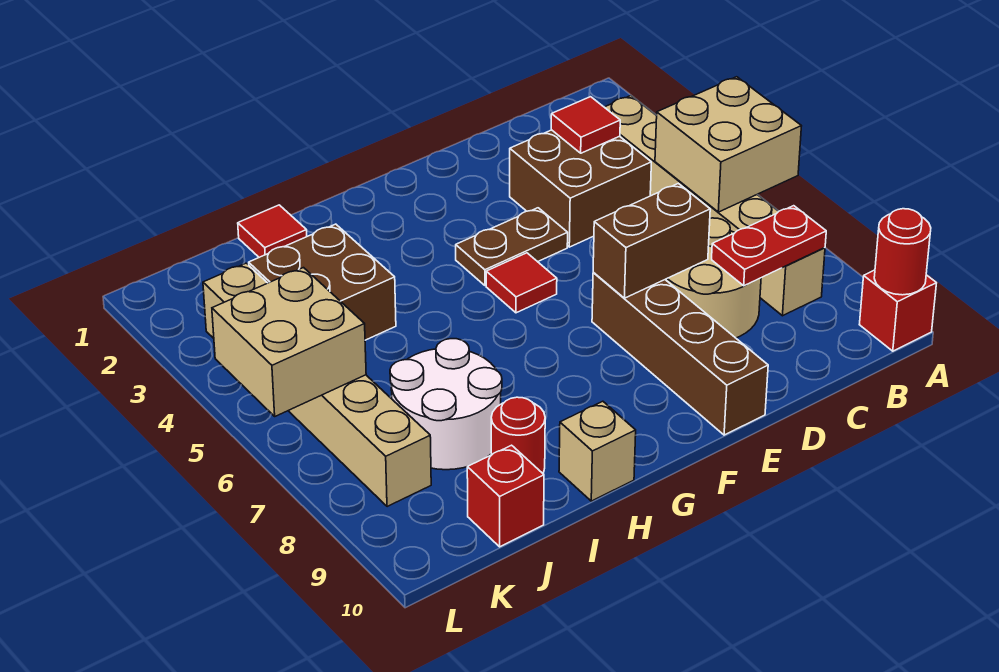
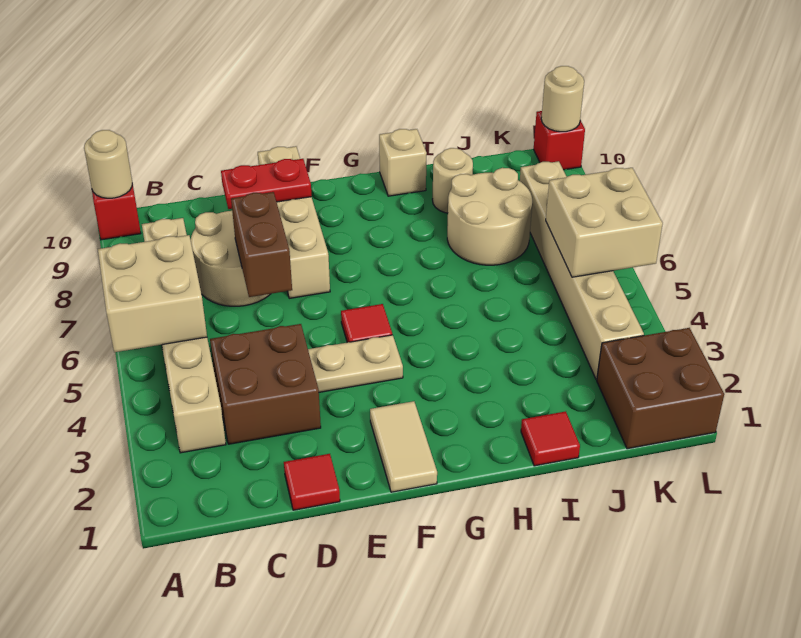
red round brick A10 level 2 -> tan round brick A10 level 2
red plate B8:C8 level 2 -> red plate D9:E9 level 2
red tile C3 level 2 -> red tile D1 level 1
brown brick D7:E7 level 2 -> brown brick D6:D7 level 2
brown plate E4:F4 level 1 -> tan plate E4:F4 level 1
brown brick E7:E10 level 1 -> tan brick E7:E10 level 1
none -> tan tile F1:F2 level 1
brown brick I3:J4 level 1 -> brown brick K1:L2 level 1
white round brick I7:J8 level 1 -> tan round brick I7:J8 level 1
red round brick I9 level 1 -> tan round brick I9 level 1
red brick J10 level 1 -> red brick L10 level 1
none -> tan round brick L10 level 2

